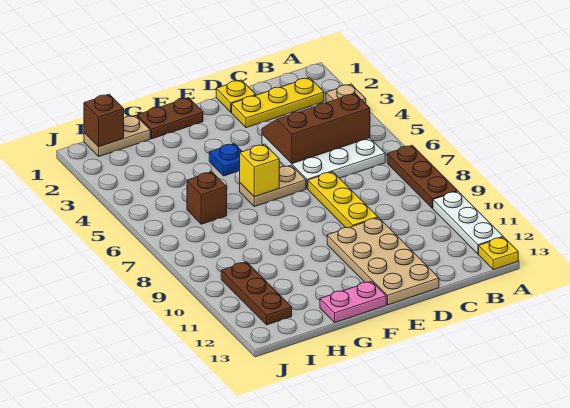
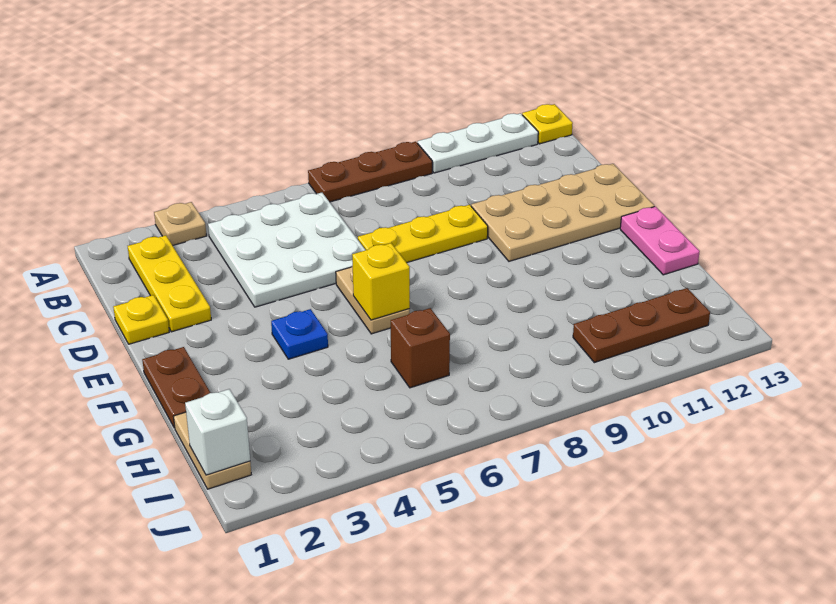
brown slope B4:D5 level 2 top 5 -> none
brown brick I1 level 2 -> white brick I1 level 2

